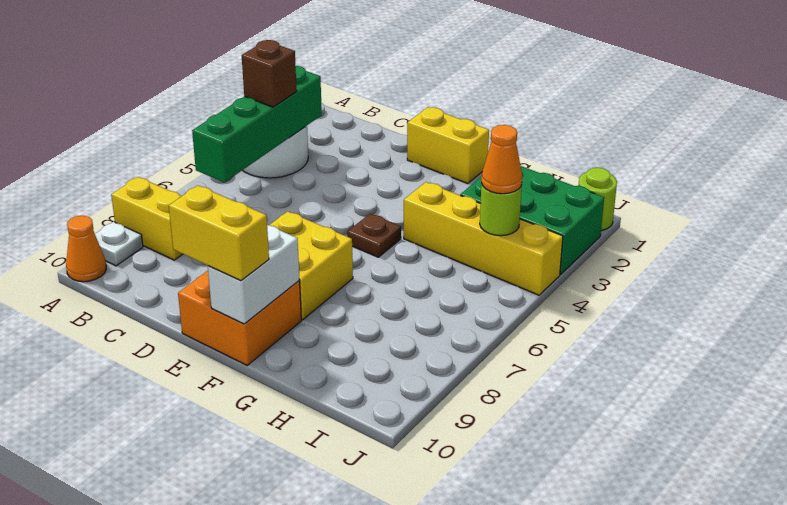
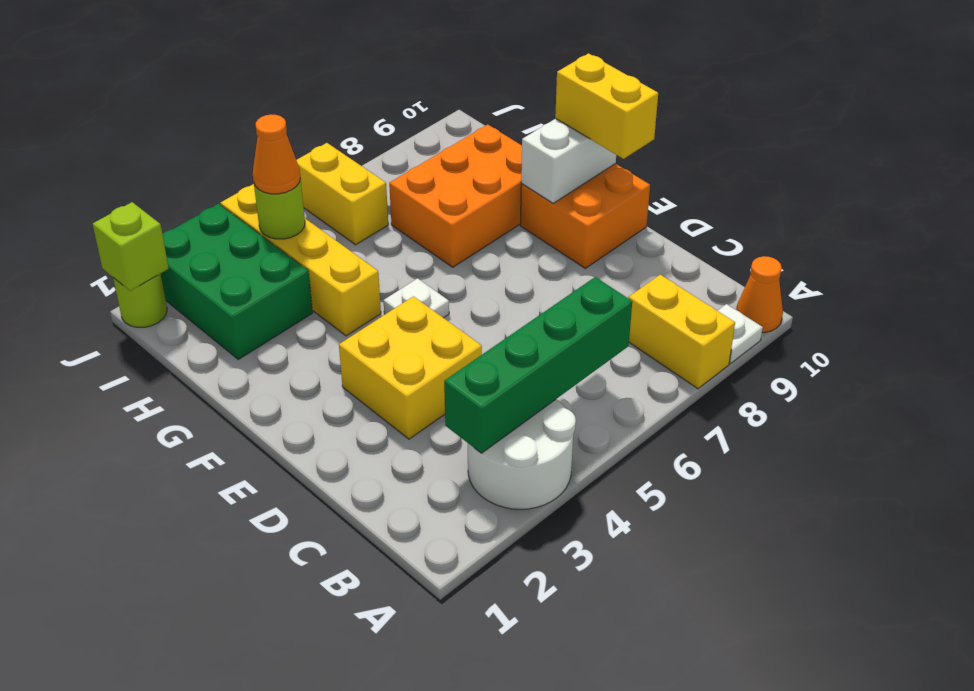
brown brick B4 level 3 -> none
yellow brick E1:F1 level 1 -> yellow brick I6:J6 level 1
yellow brick E7:F8 level 1 -> yellow brick D3:E4 level 1
brown plate F5 level 1 -> white plate F5 level 1
none -> orange brick G7:H9 level 1
none -> lime brick J1 level 2

